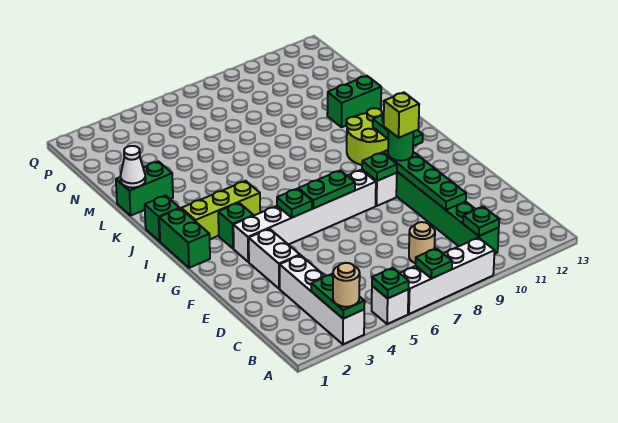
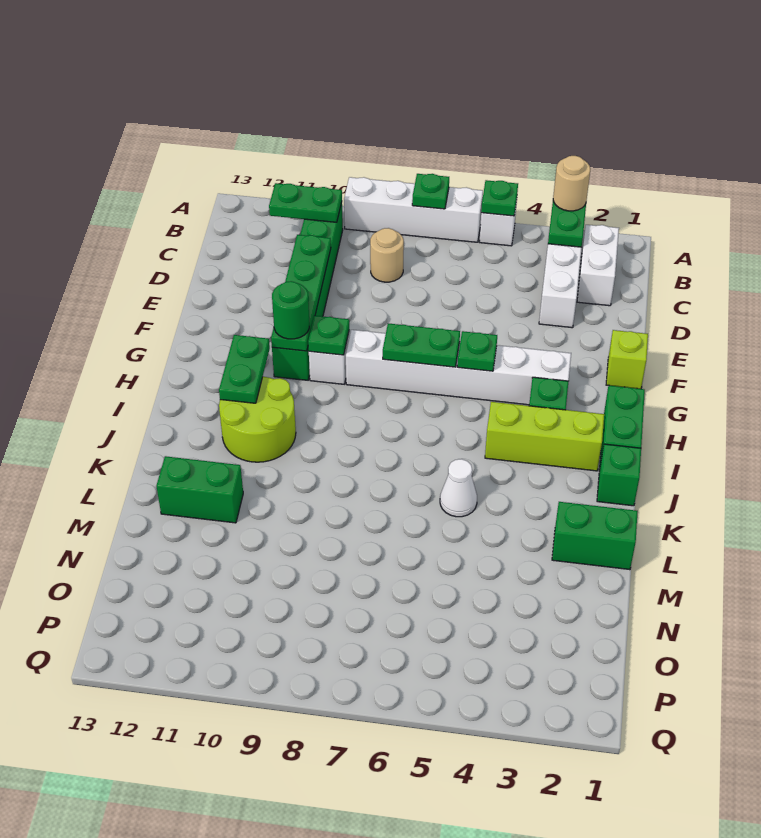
green plate B10 level 2 -> green plate B10:B11 level 2
white brick E3:F3 level 1 -> white brick B2:C2 level 1
lime brick G10 level 4 -> lime brick F1 level 1
white cone L1 level 2 -> white cone K5 level 1

